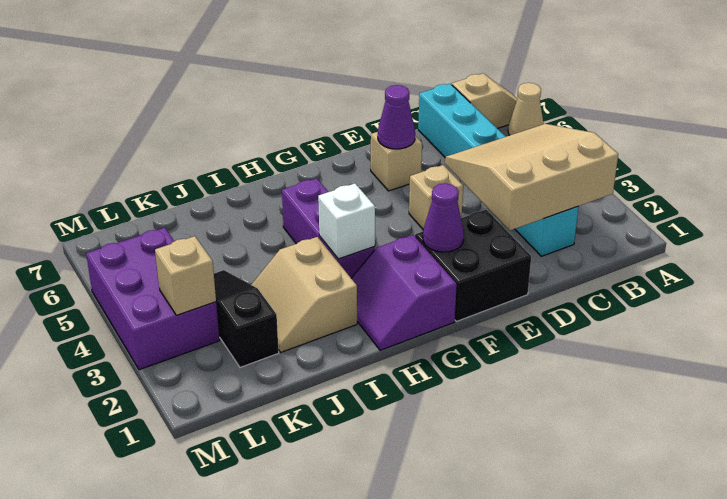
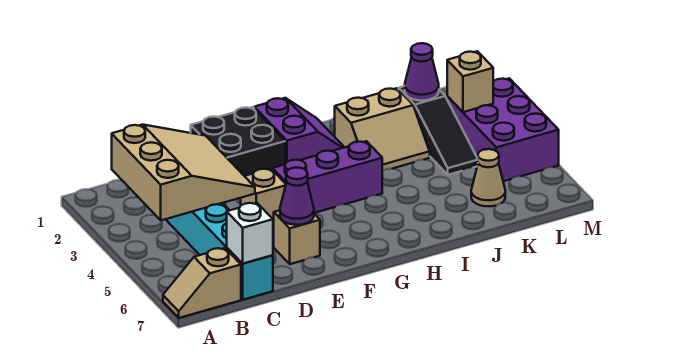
tan cone A6 level 1 -> tan cone K6 level 1
tan slope B2:D4 level 2 top 2 -> tan slope B2:D4 level 2 top B
purple cone F2 level 2 -> purple cone K2 level 2
purple brick H3:H5 level 1 -> purple brick F4:H4 level 1
white brick H3 level 2 -> white brick C7 level 2
tan slope I2:J3 level 1 top I -> tan slope I2:J3 level 1 top 2

